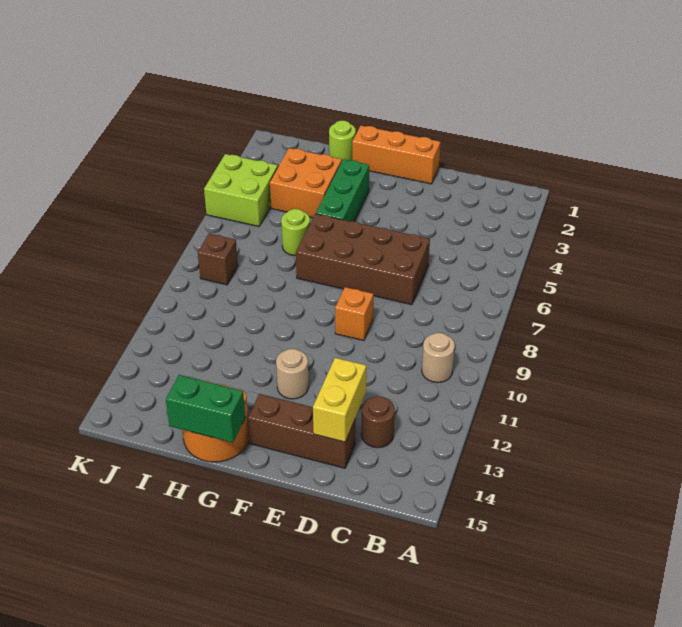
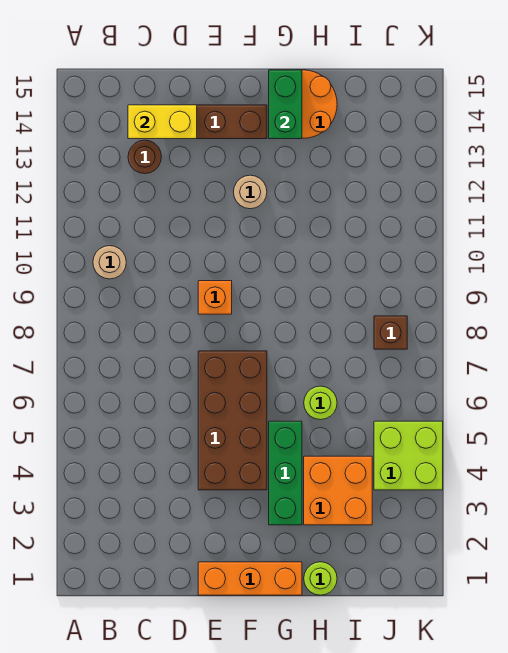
brown brick D6:G7 level 1 -> brown brick E4:F7 level 1
yellow brick D13:D14 level 2 -> yellow brick C14:D14 level 2
green brick G15:H15 level 2 -> green brick G14:G15 level 2

